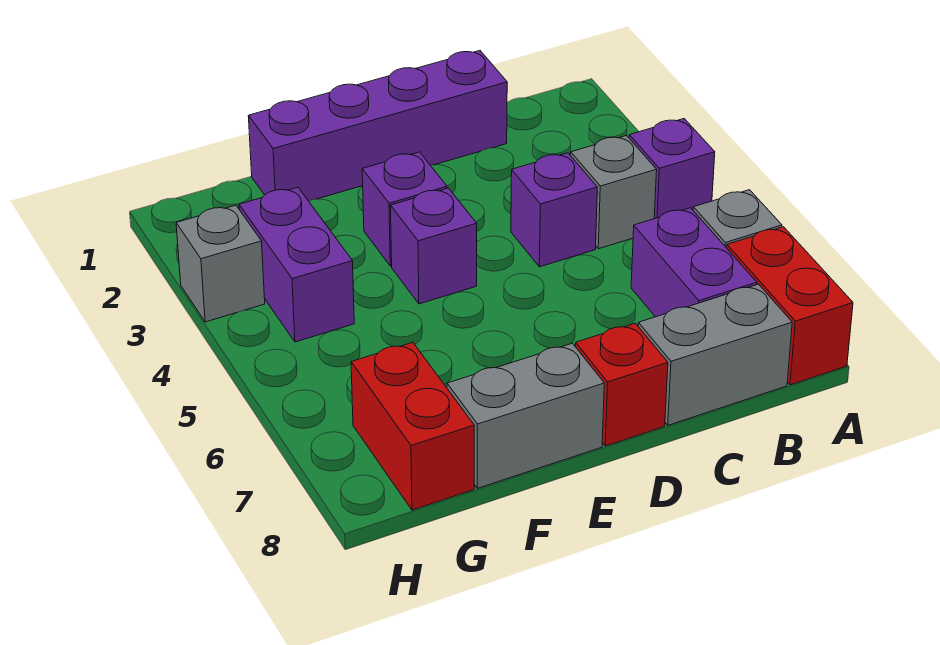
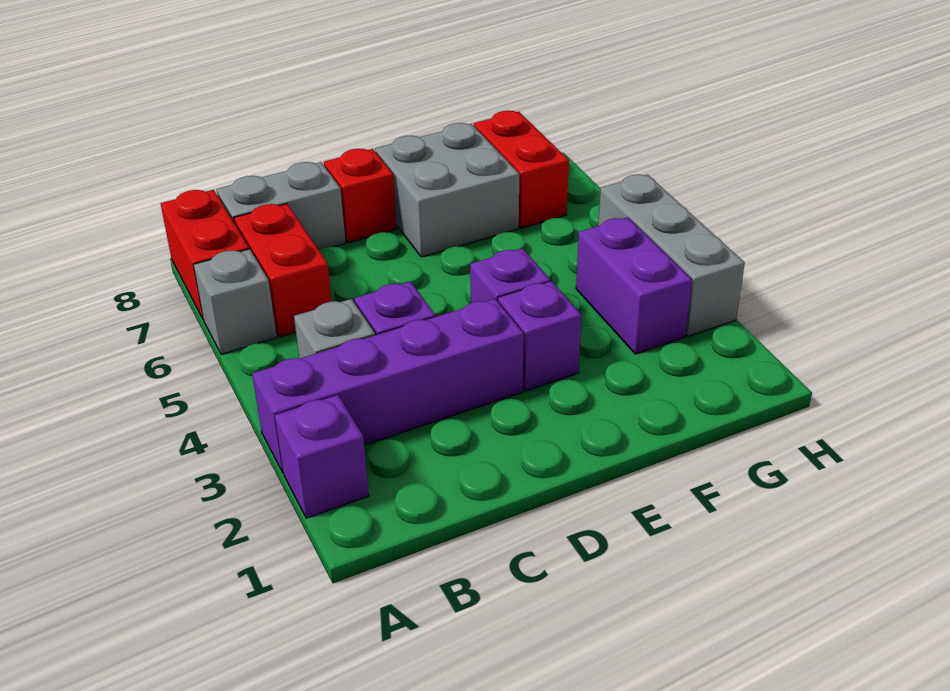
purple brick A4 level 1 -> purple brick A2 level 1
purple brick B6:B7 level 1 -> red brick B6:B7 level 1
purple brick C1:F1 level 1 -> purple brick A3:D3 level 1
grey brick E8:F8 level 1 -> grey brick E7:F8 level 1
grey brick H3 level 1 -> grey brick H3:H5 level 1

